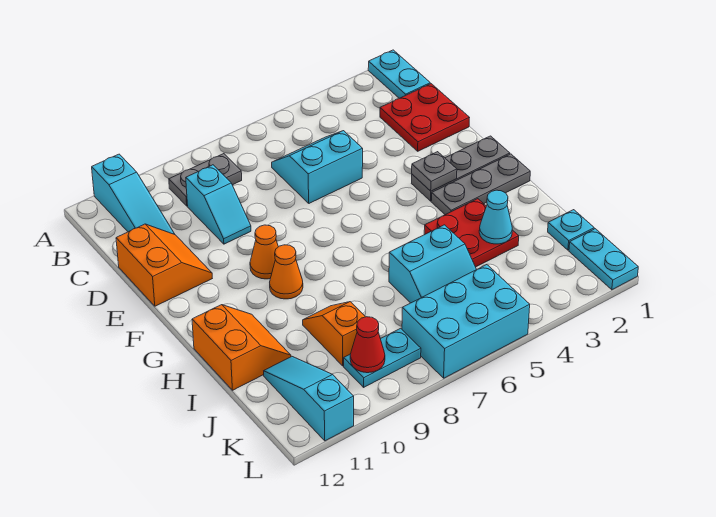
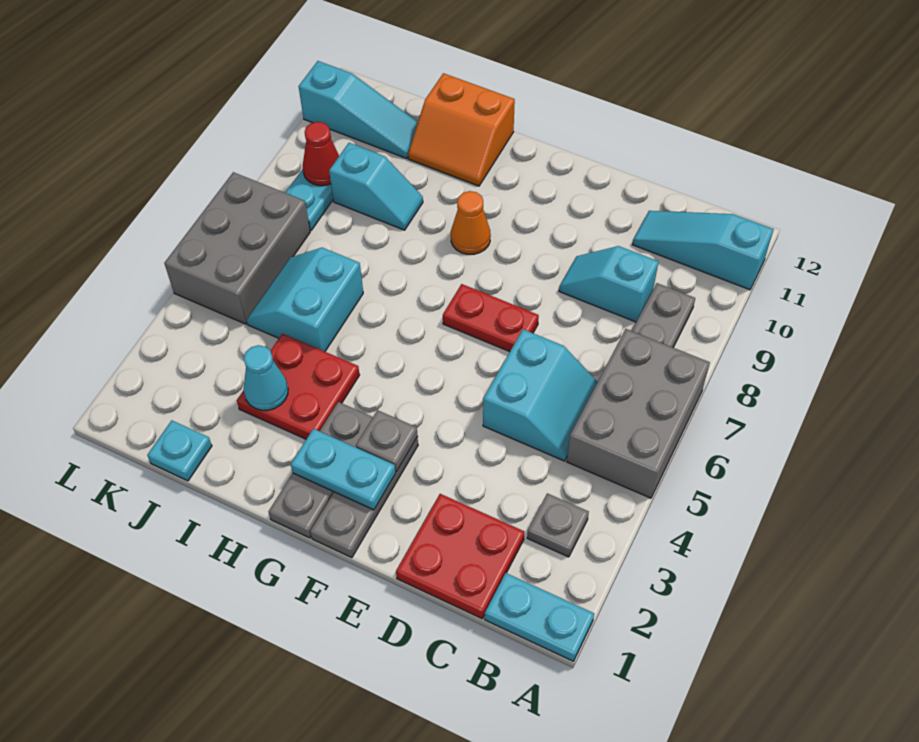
none -> grey brick A5:B7 level 1
none -> grey plate B3 level 1
orange slope D11:E12 level 1 top 12 -> none
none -> red plate E7:F7 level 1
orange cone F9 level 1 -> none
orange slope I9:J9 level 1 top J -> cyan slope I9:J9 level 1 top J
cyan plate K1:L1 level 1 -> cyan plate F2:G2 level 2
cyan brick K5:L7 level 1 -> grey brick K5:L7 level 1

